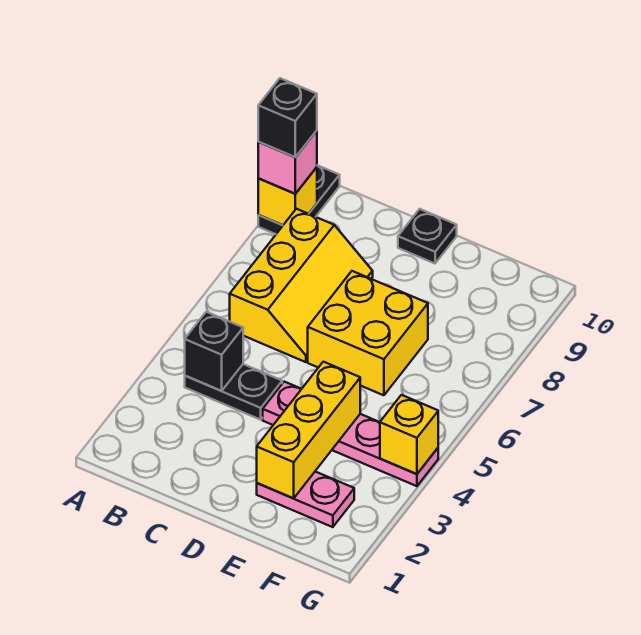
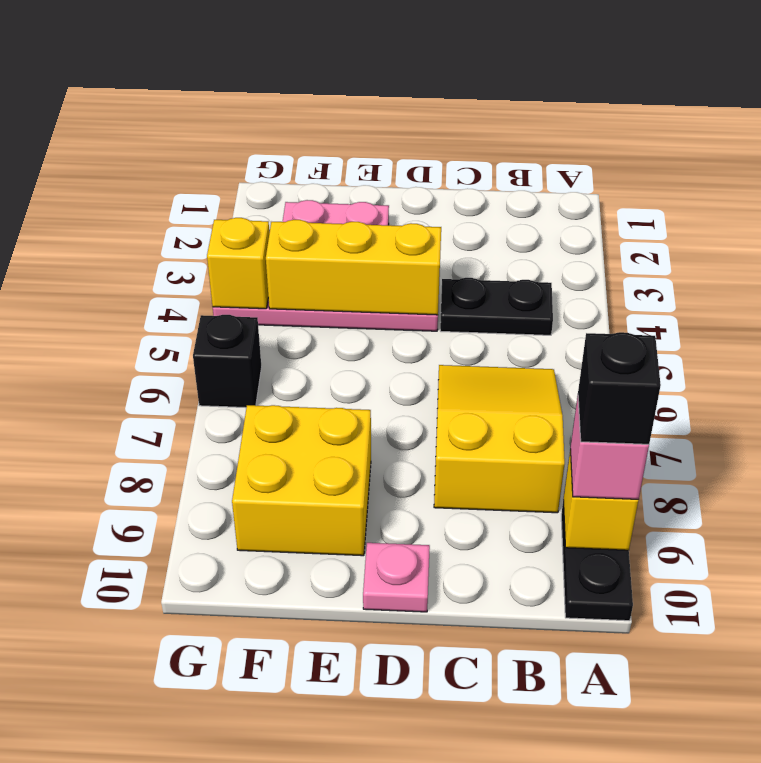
black brick B4 level 2 -> black brick G6 level 1
yellow slope B6:C8 level 1 top B -> yellow slope B6:C8 level 1 top 8
yellow brick D6:E7 level 1 -> yellow brick E8:F9 level 1
black plate D10 level 1 -> pink plate D10 level 1
yellow brick E2:E4 level 2 -> yellow brick D4:F4 level 2

